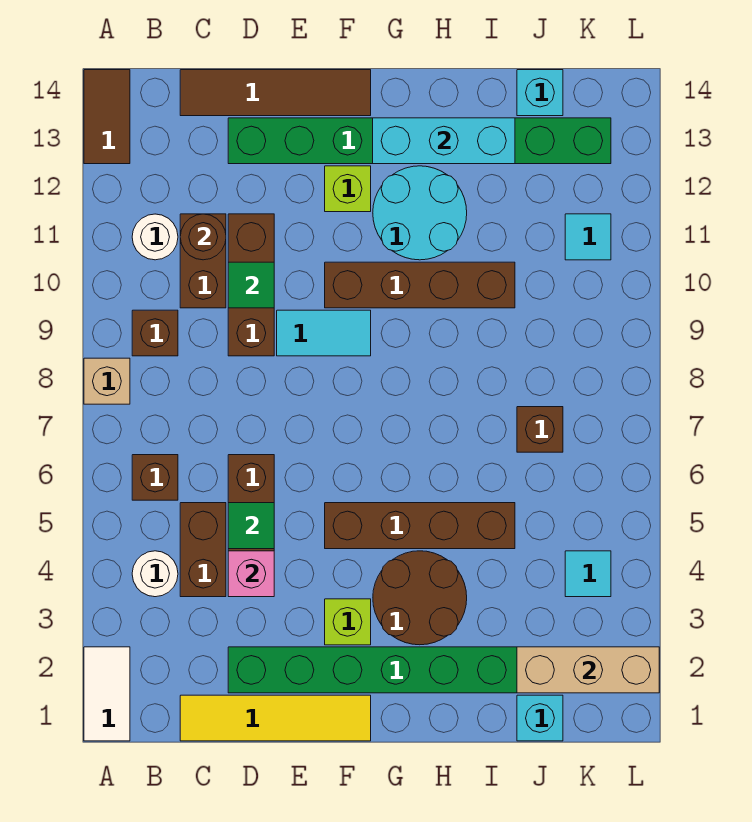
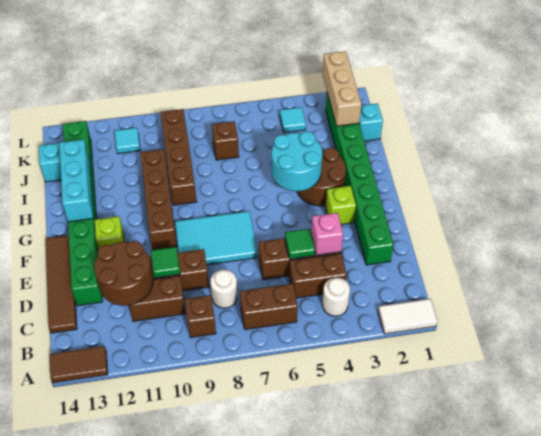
tan brick A8 level 1 -> none
brown brick B6 level 1 -> brown brick B6:B7 level 1
white round brick B11 level 1 -> white round brick C8 level 1
yellow tile C1:F1 level 1 -> none
brown round brick C11 level 2 -> brown round brick C11:D12 level 2
cyan tile E9:F9 level 1 -> cyan tile E7:F9 level 1
brown brick F5:I5 level 1 -> brown brick H9:K9 level 1
cyan round brick G11:H12 level 1 -> cyan round brick G4:H5 level 2

